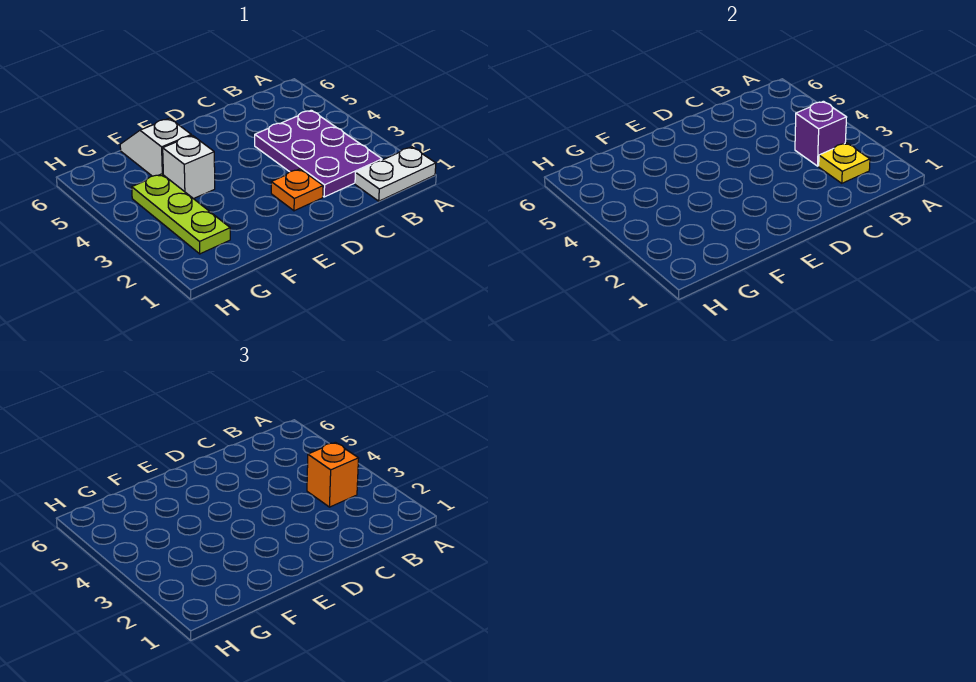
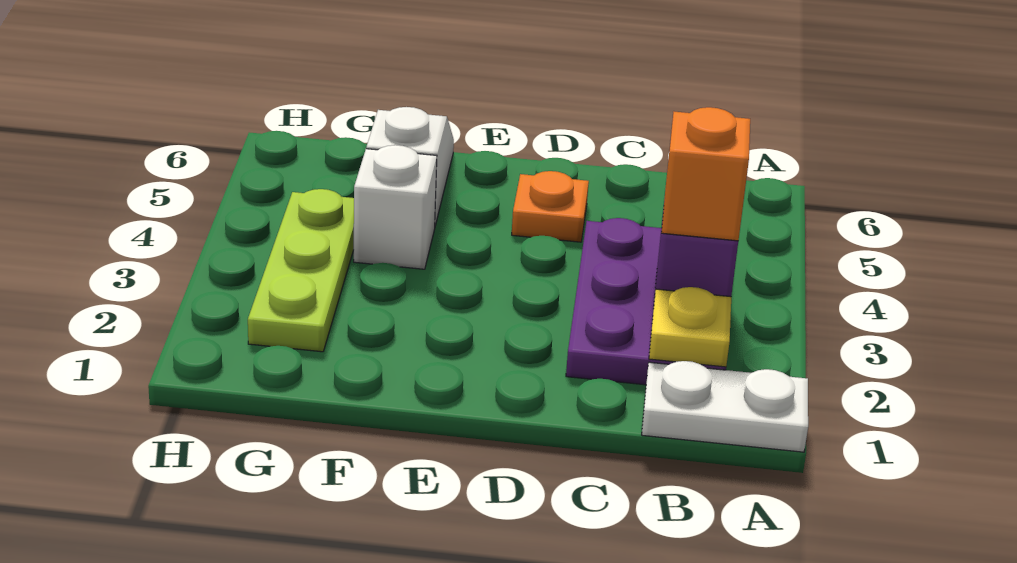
orange plate D2 level 1 -> orange plate D5 level 1

